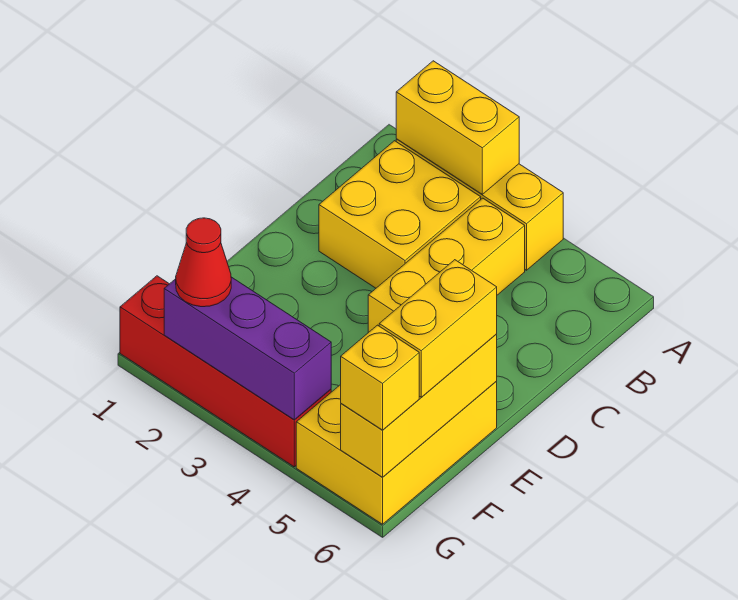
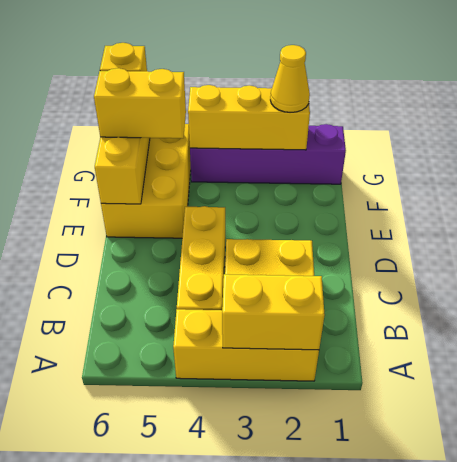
yellow brick E6:F6 level 3 -> yellow brick F5:F6 level 3
red brick G1:G4 level 1 -> purple brick G1:G4 level 1
purple brick G2:G4 level 2 -> yellow brick G2:G4 level 2
red cone G2 level 3 -> yellow cone G2 level 3

